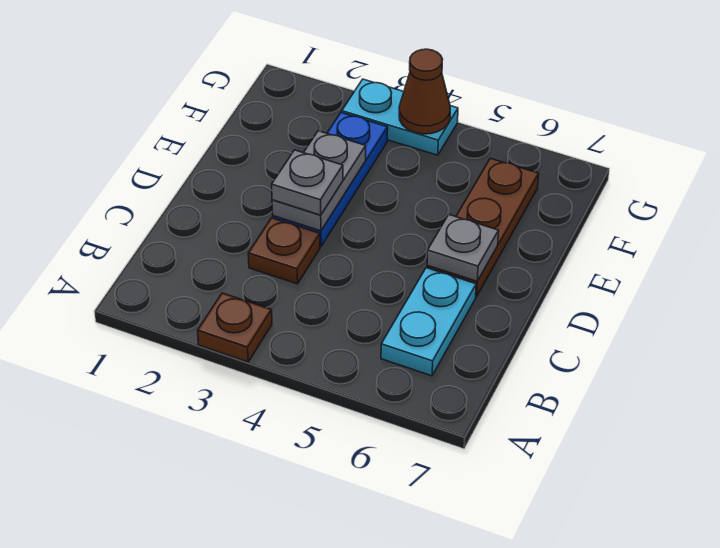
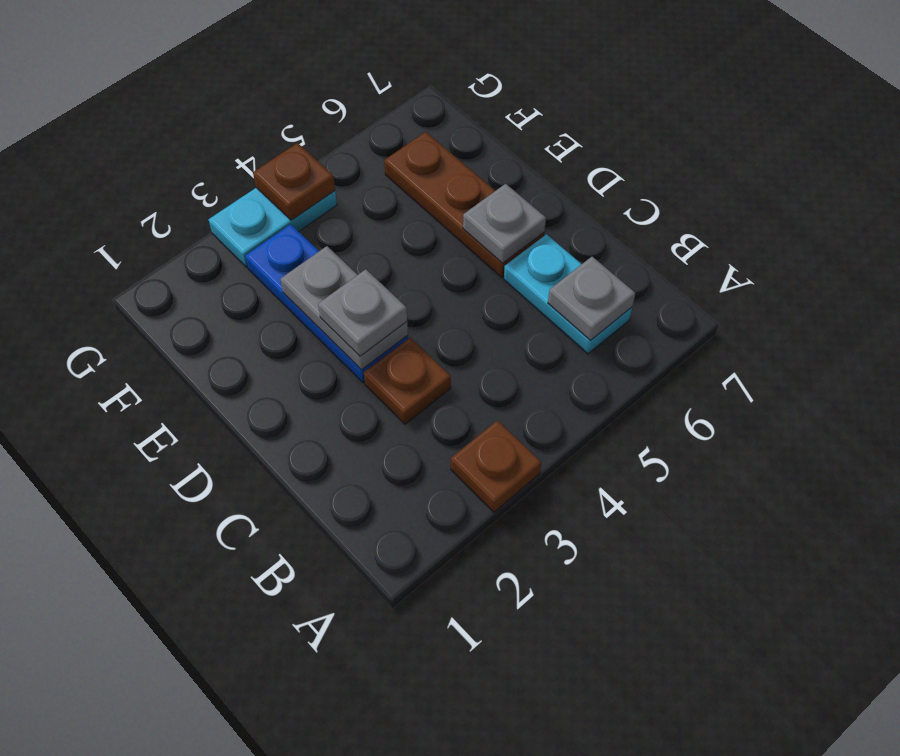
none -> grey plate B6 level 2
brown cone G4 level 2 -> brown plate G4 level 2

